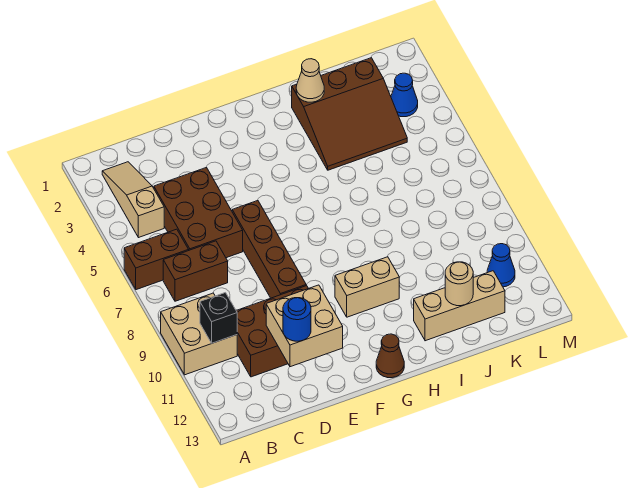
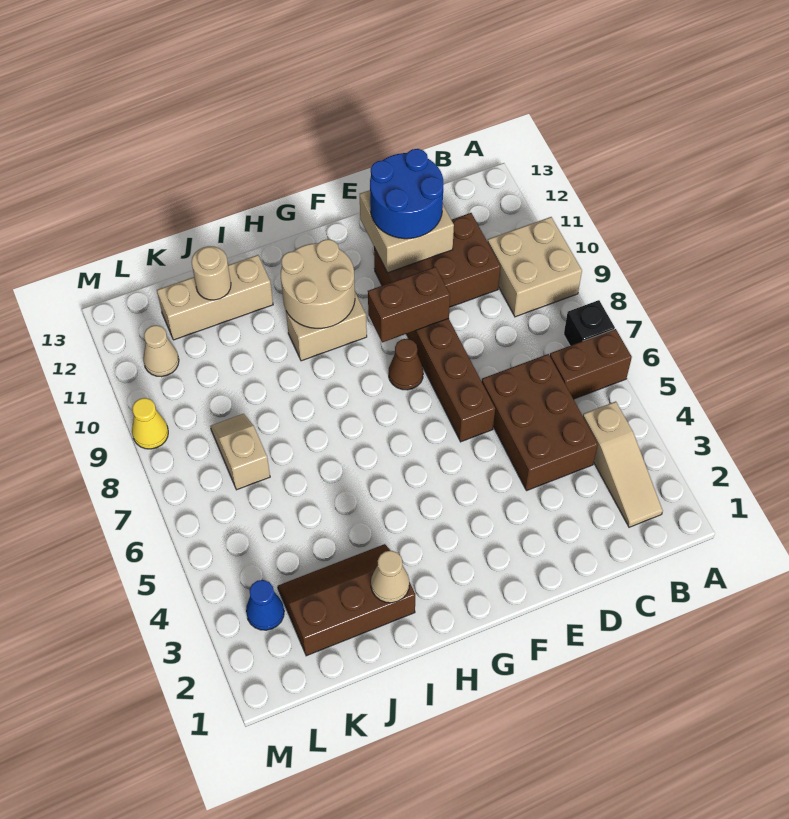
brown brick B7:C7 level 1 -> brown brick E9:F9 level 2
black brick B10 level 2 -> black brick A7 level 1
blue round brick D12 level 3 -> blue round brick D11:E12 level 3
none -> tan round brick G10:H11 level 2
brown cone G13 level 1 -> brown cone F8 level 1
brown slope I2:K4 level 1 top 2 -> brown slope I2:K3 level 1 top 2
none -> tan slope K7:K8 level 1 top 7
blue cone L11 level 1 -> tan cone L11 level 1
none -> yellow cone M9 level 1

